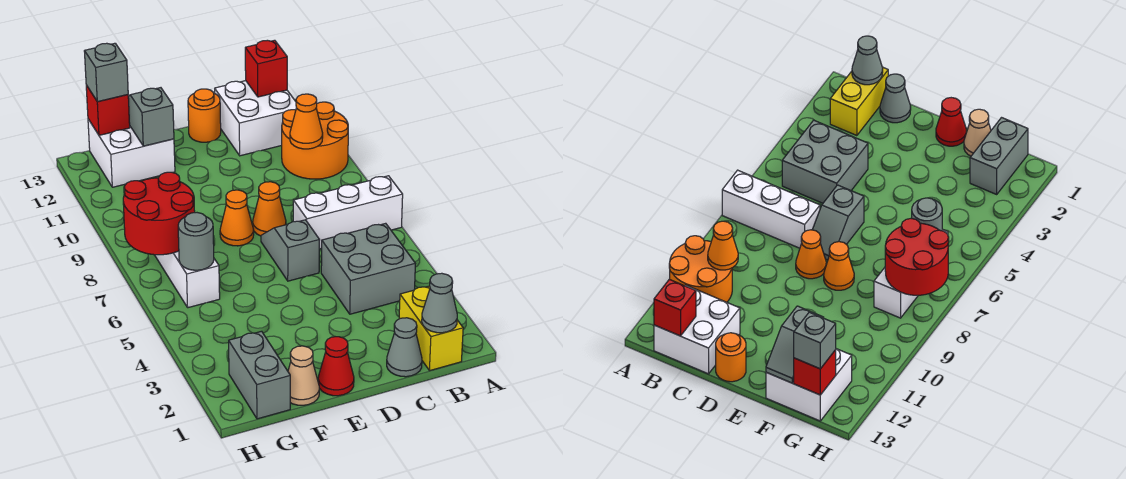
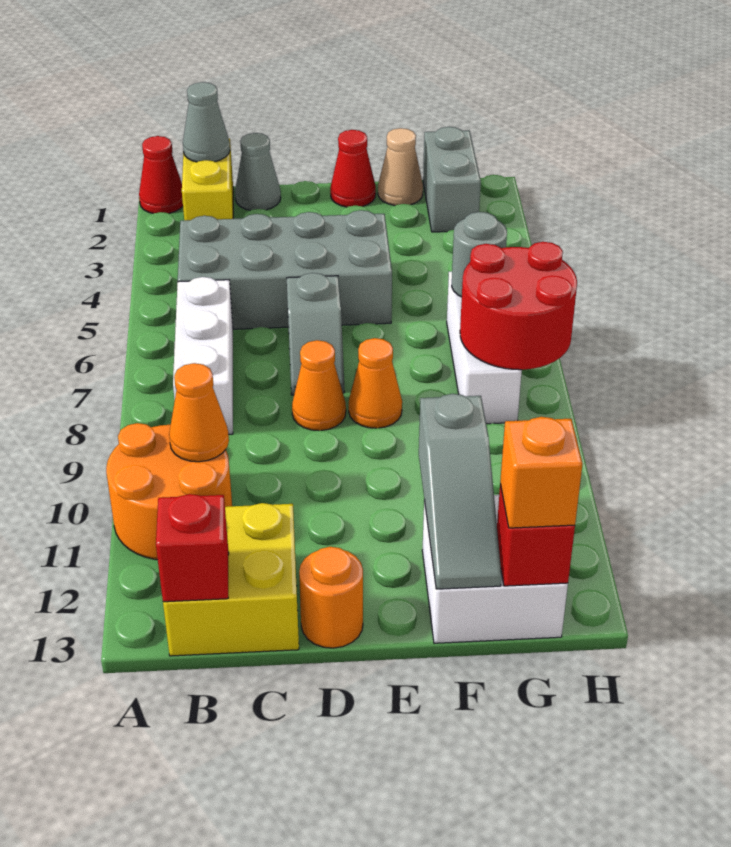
none -> red cone A1 level 1
white brick A7:C7 level 1 -> white brick B6:B8 level 1
grey brick B4:C5 level 1 -> grey brick B4:E5 level 1
white brick B12:C13 level 1 -> yellow brick B12:C13 level 1
grey slope F12:F13 level 2 top 12 -> grey slope F11:F13 level 2 top 11
grey brick G13 level 3 -> orange brick G13 level 3

